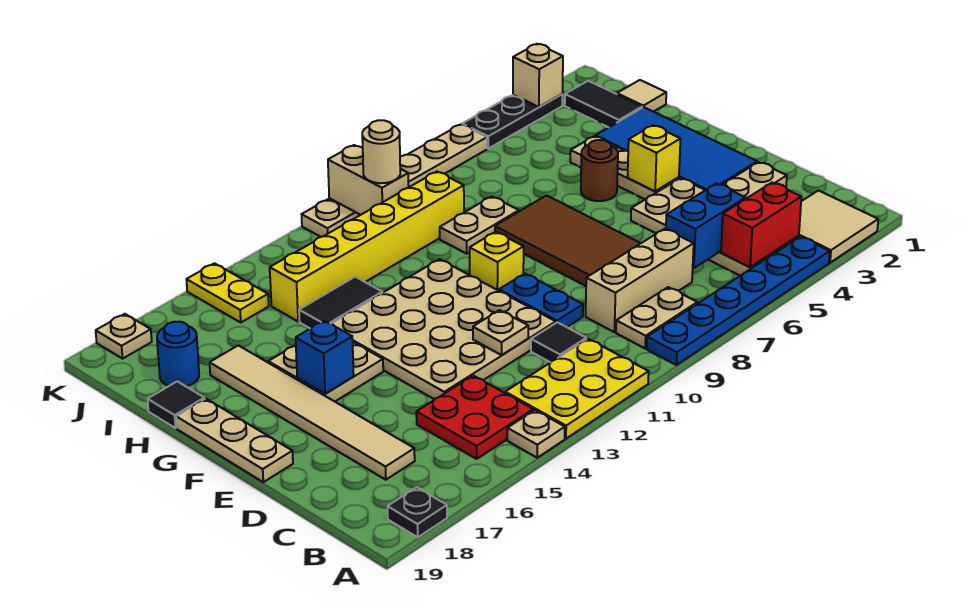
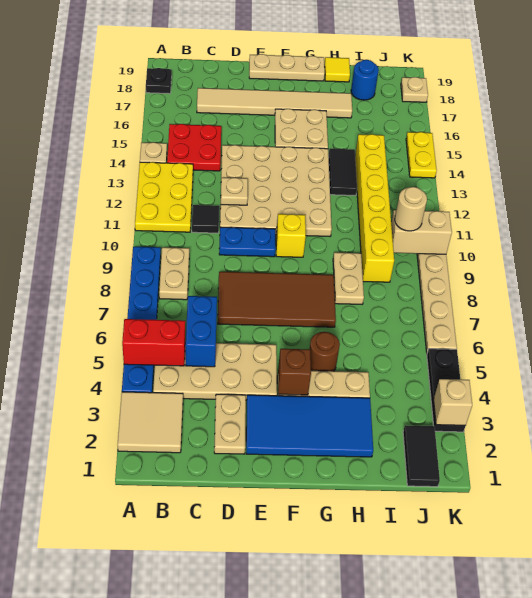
red brick B4:B5 level 2 -> red brick A5:B5 level 2
tan brick C7:C9 level 1 -> none
yellow brick F4 level 2 -> brown brick F4 level 2
blue brick F16 level 2 -> none
black tile H19 level 1 -> yellow tile H19 level 1
tan tile I1 level 1 -> none
black tile I2:J2 level 1 -> black tile J1:J2 level 1
yellow plate J15:K15 level 1 -> yellow plate K14:K15 level 1

